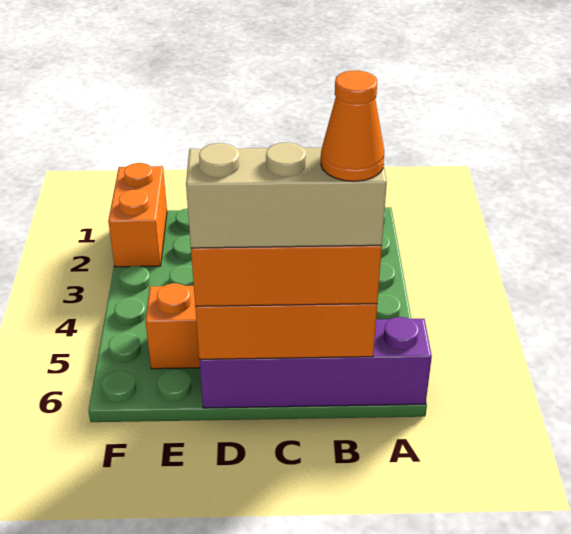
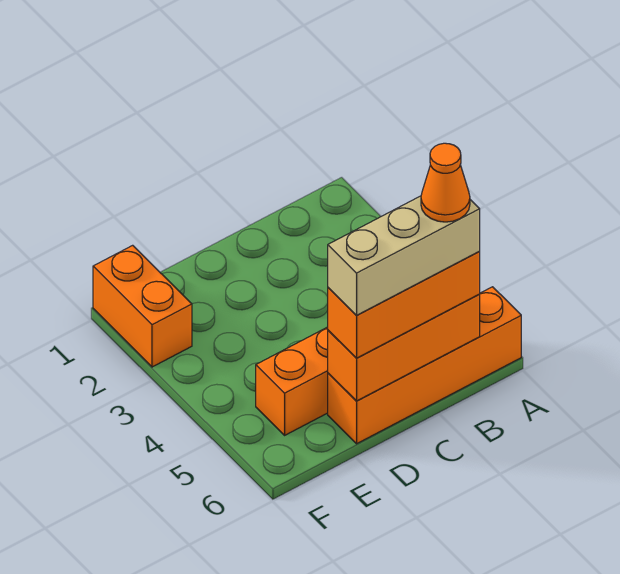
purple brick A6:D6 level 1 -> orange brick A6:D6 level 1

